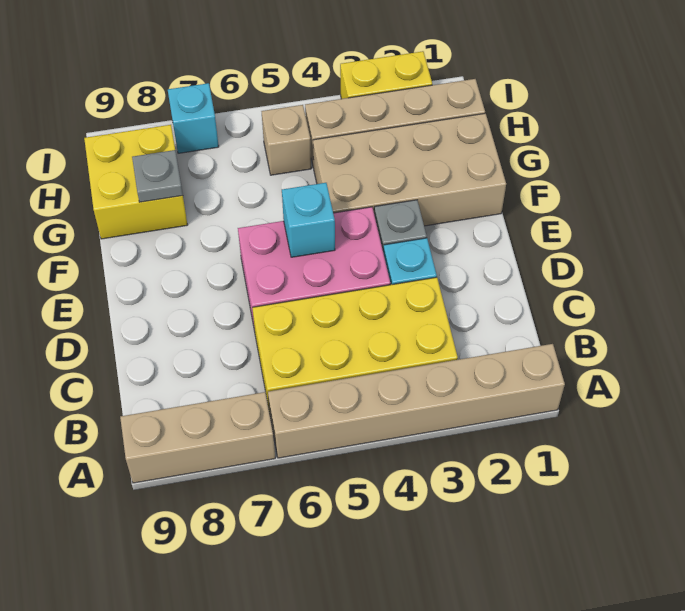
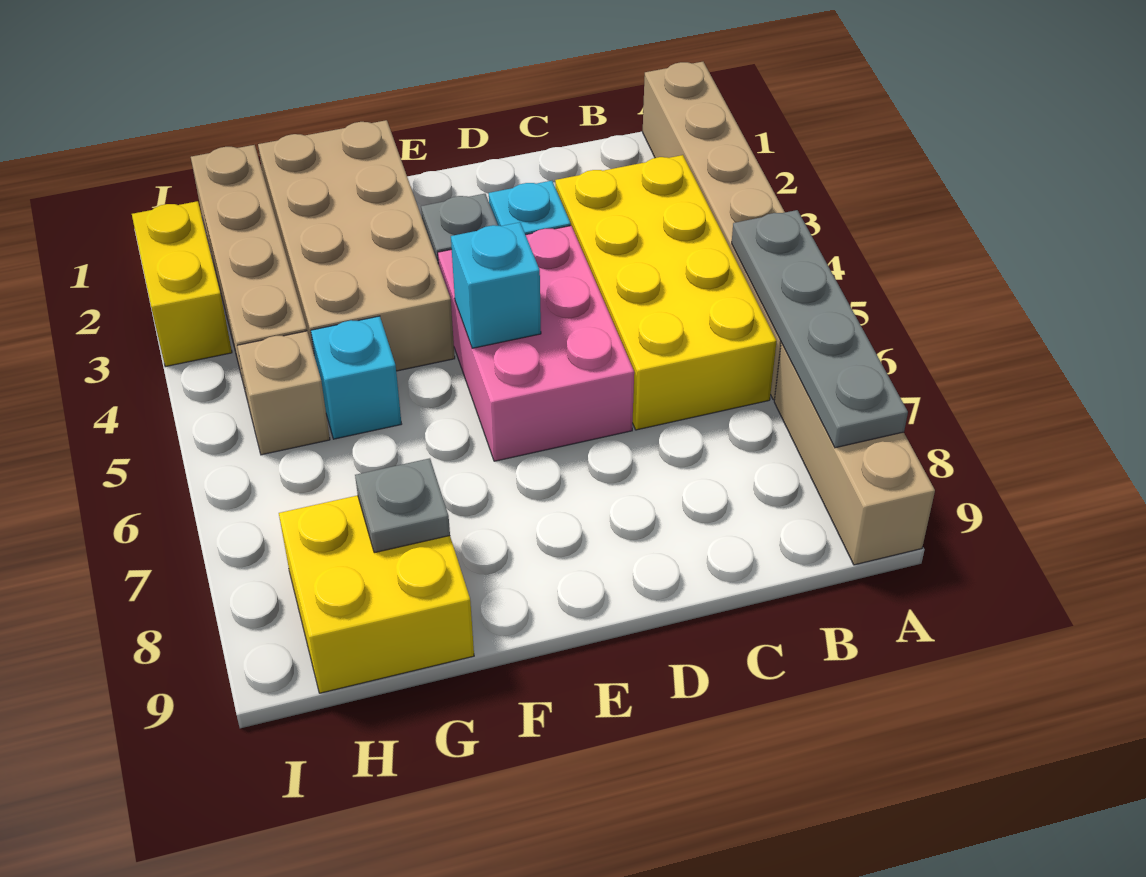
none -> grey plate A5:A8 level 2
cyan brick I7 level 1 -> cyan brick G5 level 1

